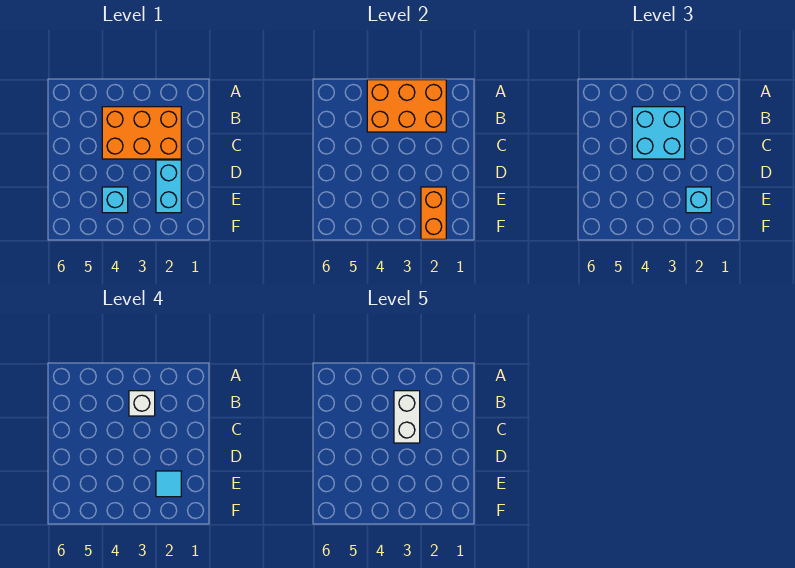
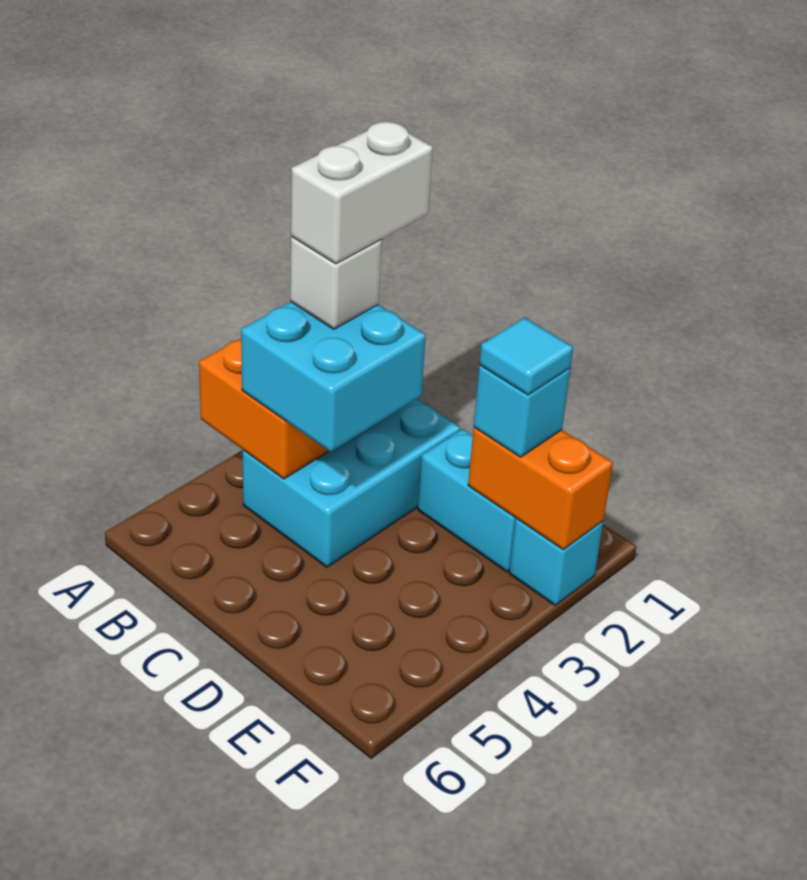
orange brick B2:C4 level 1 -> cyan brick B2:C4 level 1
white brick B3:C3 level 5 -> white brick B2:B3 level 5
cyan brick E4 level 1 -> cyan brick F2 level 1

